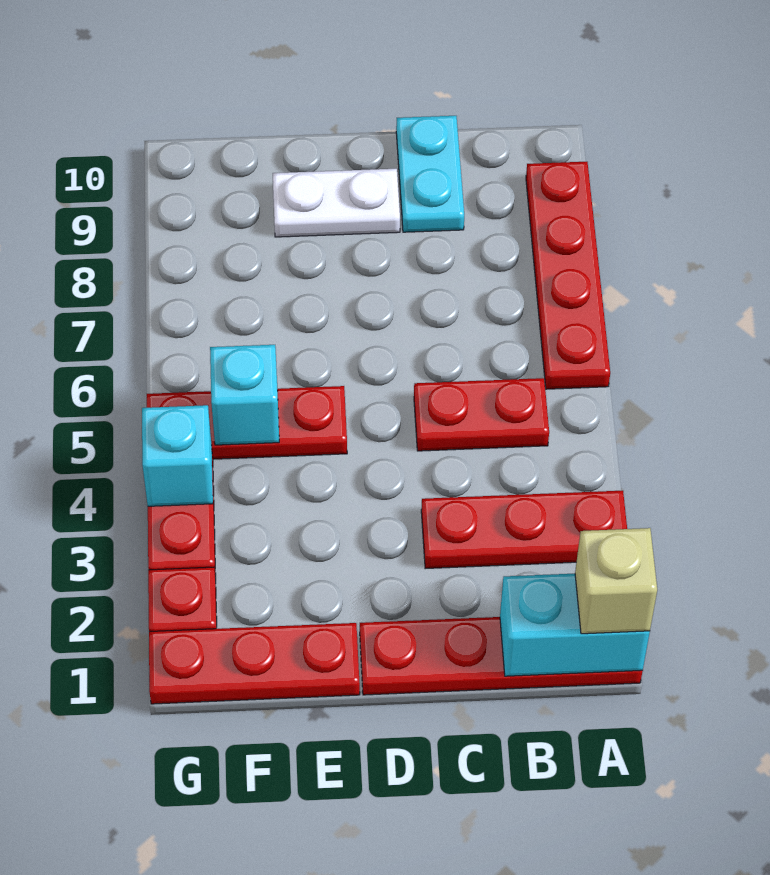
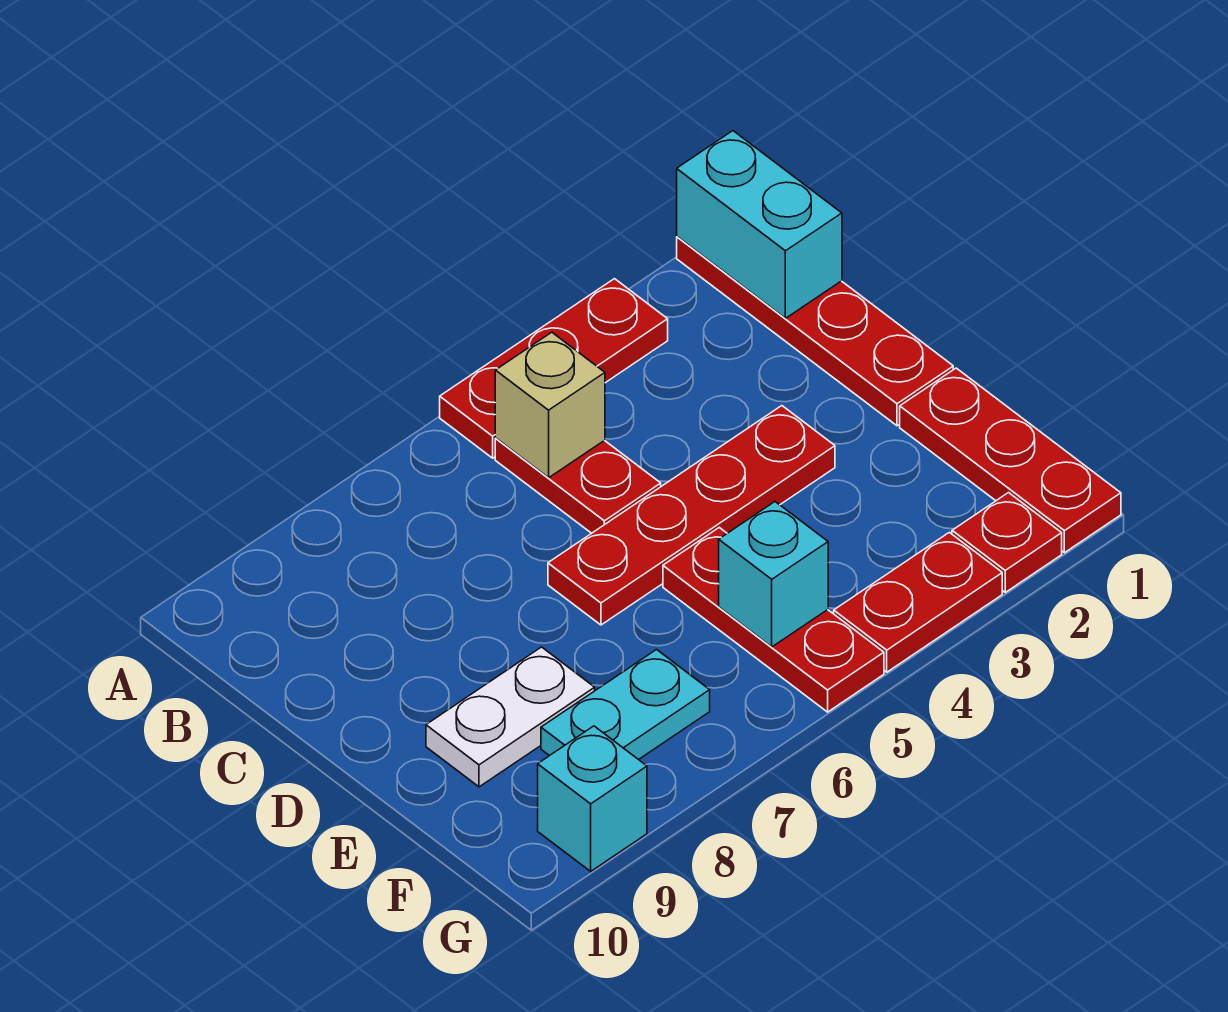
tan brick A1 level 3 -> tan brick B5 level 2
red plate A3:C3 level 1 -> red plate A3:A5 level 1
red plate A6:A9 level 1 -> red plate D3:D6 level 1
cyan plate C9:C10 level 1 -> cyan plate F7:F8 level 1
white plate D9:E9 level 1 -> white plate E8:E9 level 1
cyan brick G4 level 2 -> cyan brick G9 level 1

